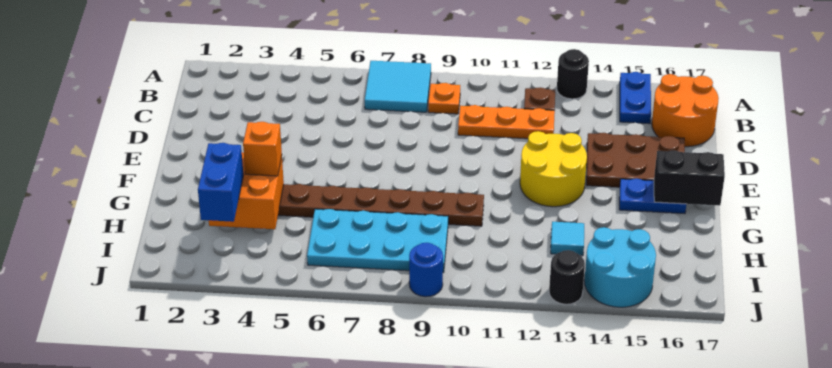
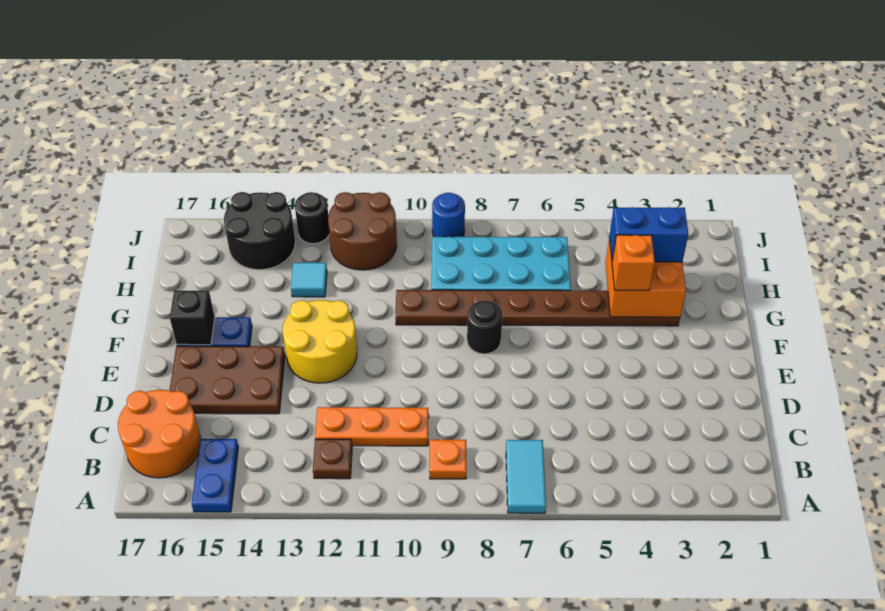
cyan tile A7:B8 level 1 -> cyan tile A7:B7 level 1
black round brick A13 level 1 -> black round brick F8 level 1
black brick F16:F17 level 2 -> black brick F16 level 2
blue brick H3:I3 level 3 -> blue brick H3:H4 level 3
none -> brown round brick I11:J12 level 1
cyan round brick I14:J15 level 1 -> black round brick I14:J15 level 1

